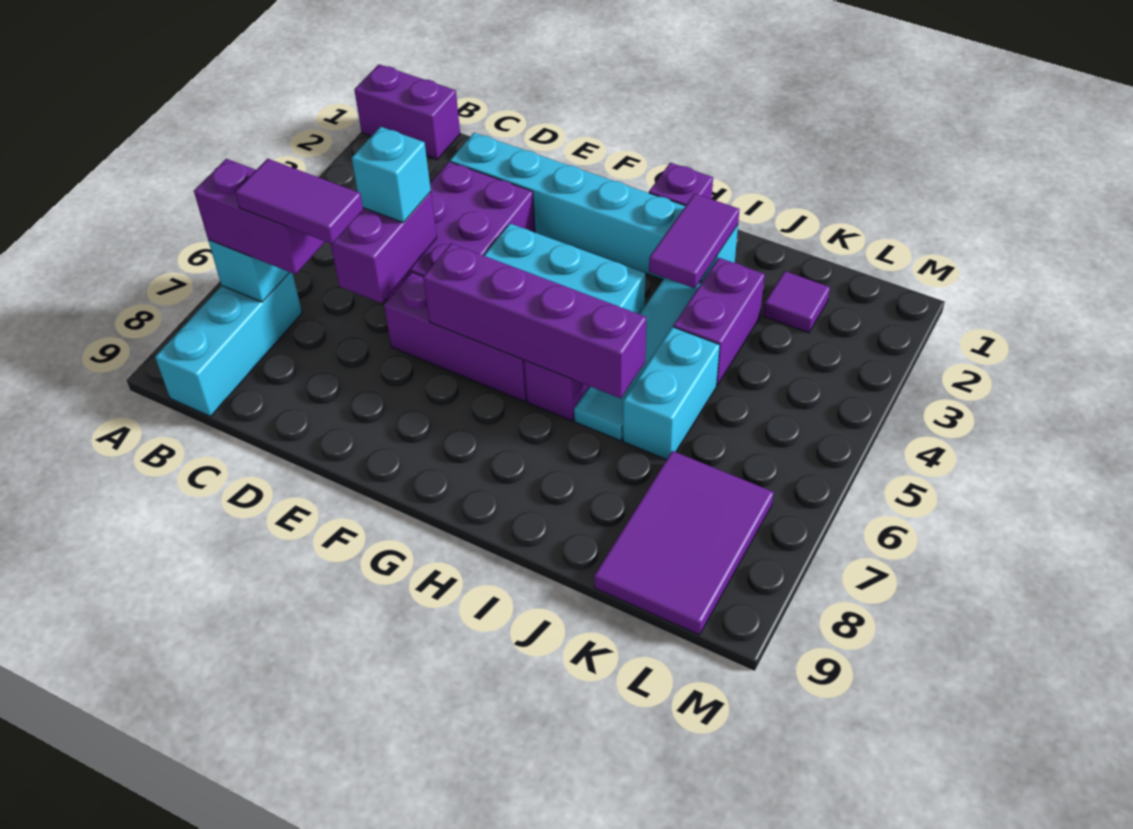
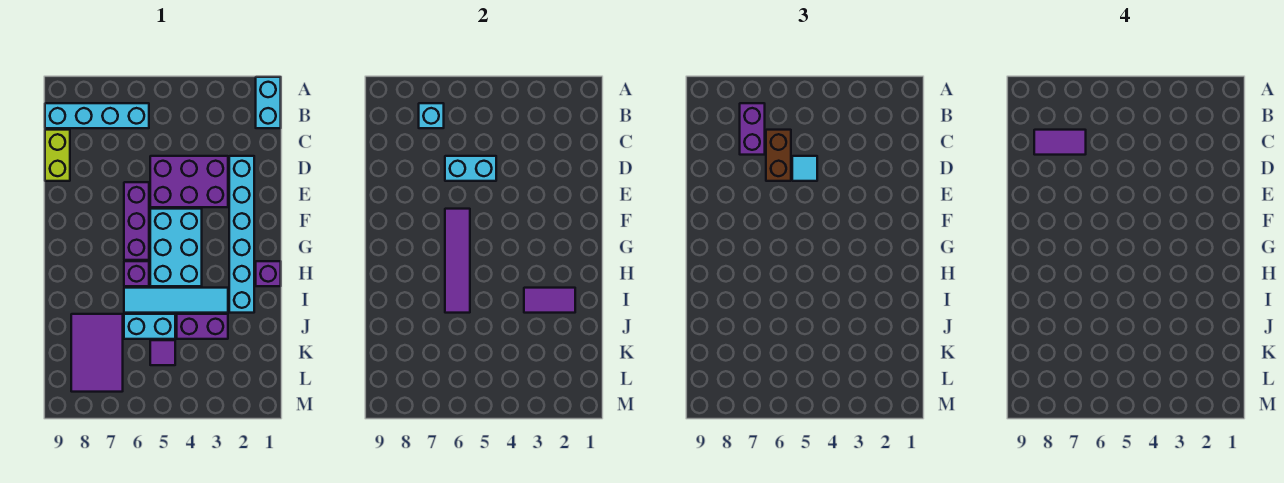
purple brick A1:B1 level 1 -> cyan brick A1:B1 level 1
cyan brick B7:B9 level 1 -> cyan brick B6:B9 level 1
none -> brown brick C6:D6 level 3
purple tile C7:D7 level 4 -> purple tile C7:C8 level 4
none -> lime brick C9:D9 level 1
purple brick D5:D6 level 2 -> cyan brick D5:D6 level 2
cyan brick D5 level 3 -> cyan tile D5 level 3
purple brick F6:I6 level 2 -> purple tile F6:I6 level 2
purple tile K2 level 1 -> purple tile K5 level 1
purple tile K7:L9 level 1 -> purple tile J7:L8 level 1

